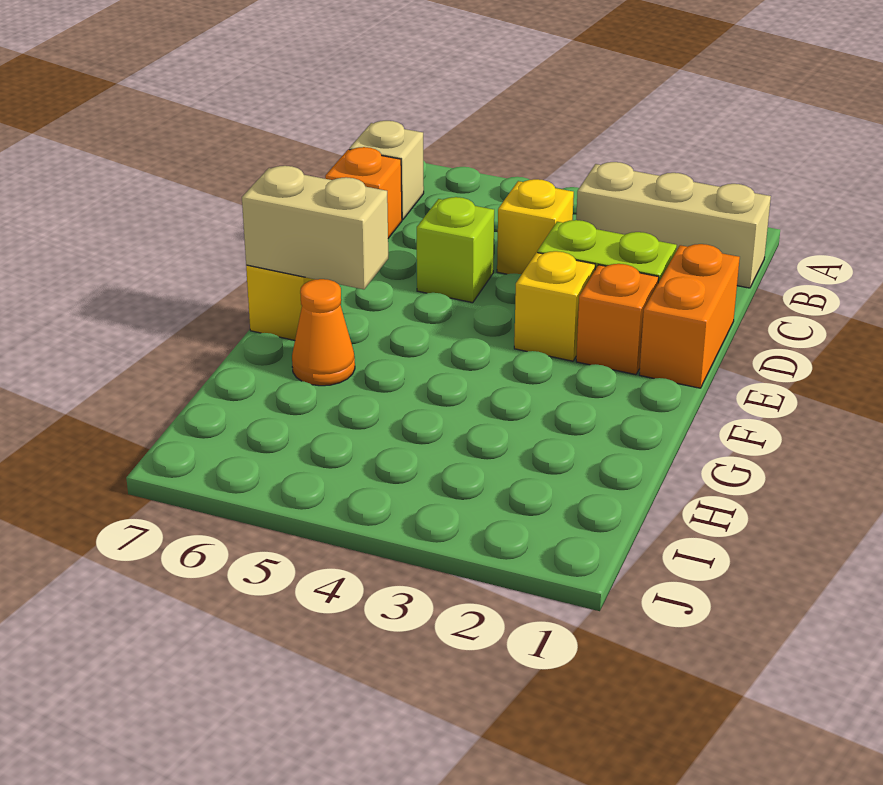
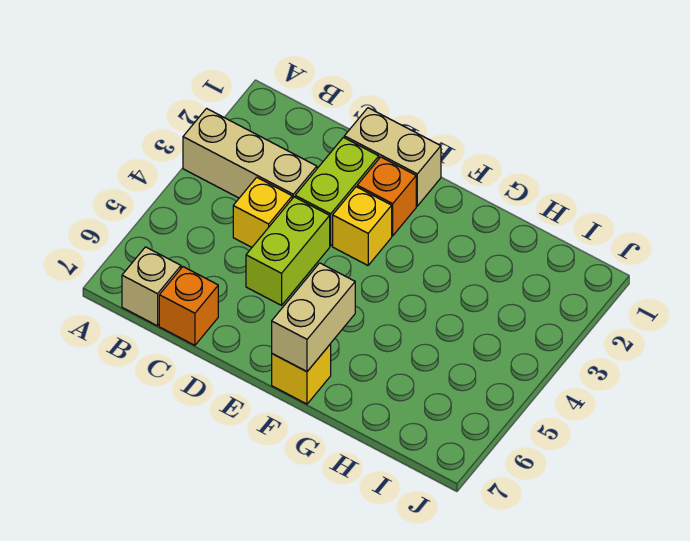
tan brick B1:B3 level 1 -> tan brick A3:C3 level 1
orange brick D1:E1 level 1 -> tan brick D1:E1 level 1
lime brick D5 level 1 -> lime brick D4:D5 level 1
orange cone G6 level 1 -> none

